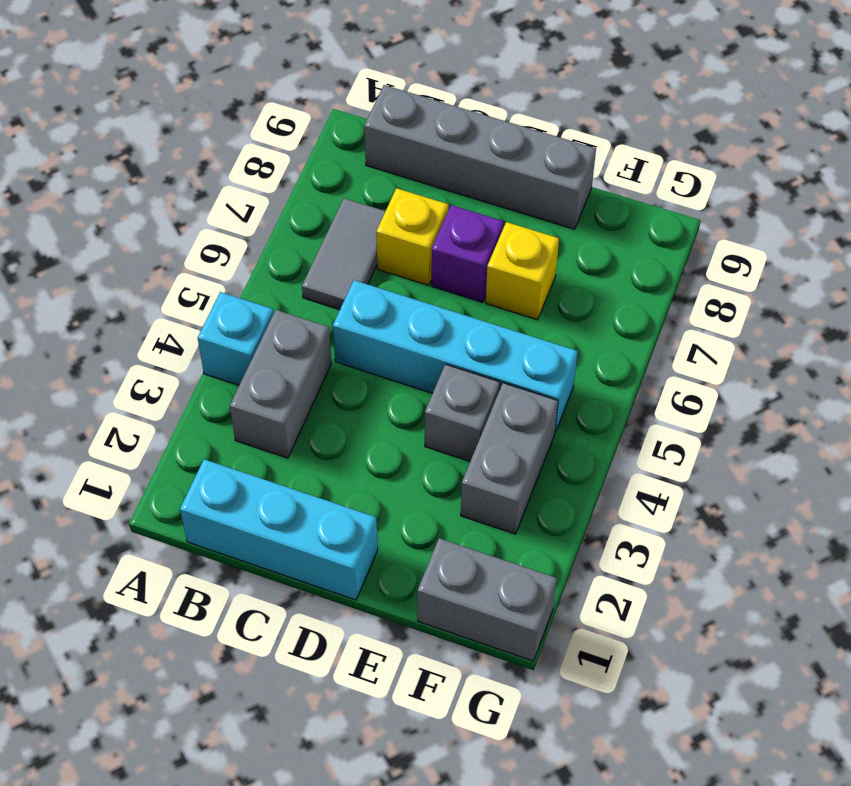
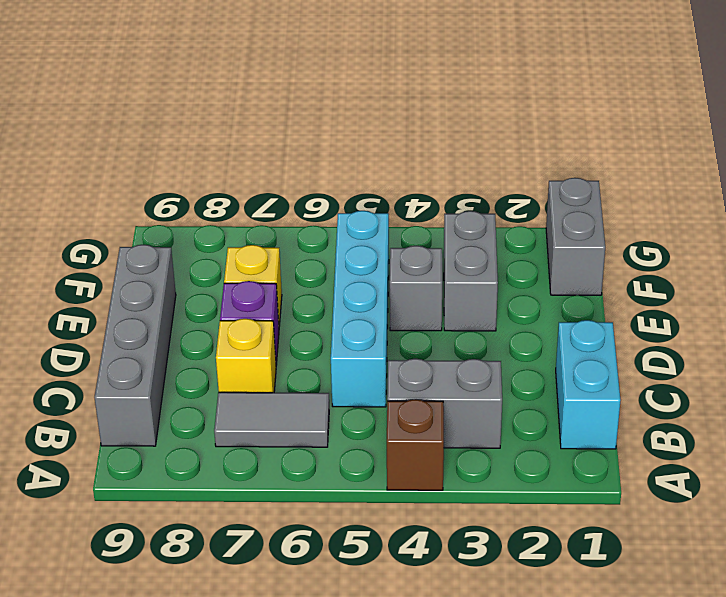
cyan brick A4 level 1 -> brown brick A4 level 1
cyan brick B1:D1 level 1 -> cyan brick B1:C1 level 1
grey brick F3:F4 level 1 -> grey brick E3:F3 level 1

